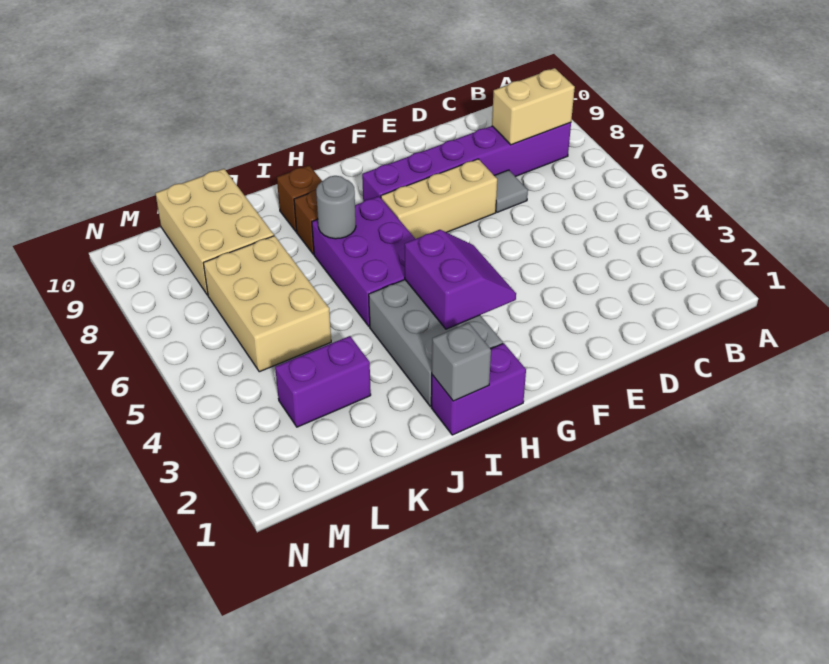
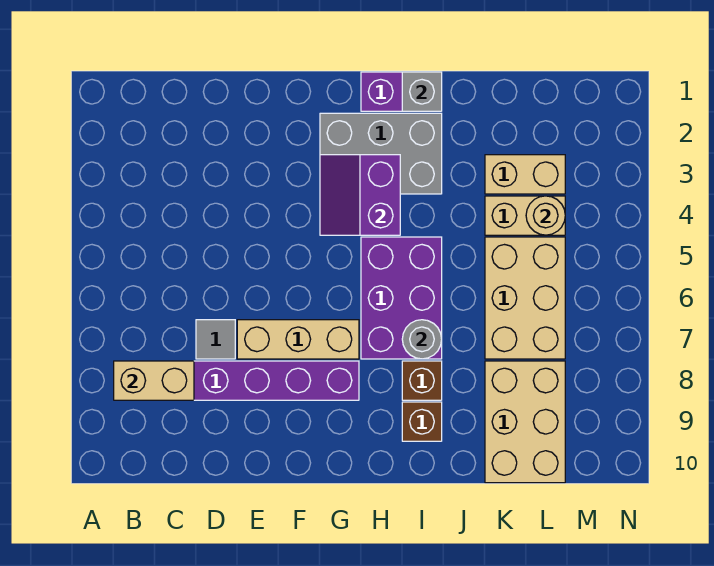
grey brick H2:I4 level 1 -> grey brick G2:I3 level 1
purple brick K3:L3 level 1 -> tan brick K3:L3 level 1
none -> tan brick K4:L4 level 1
none -> tan round brick L4 level 2

